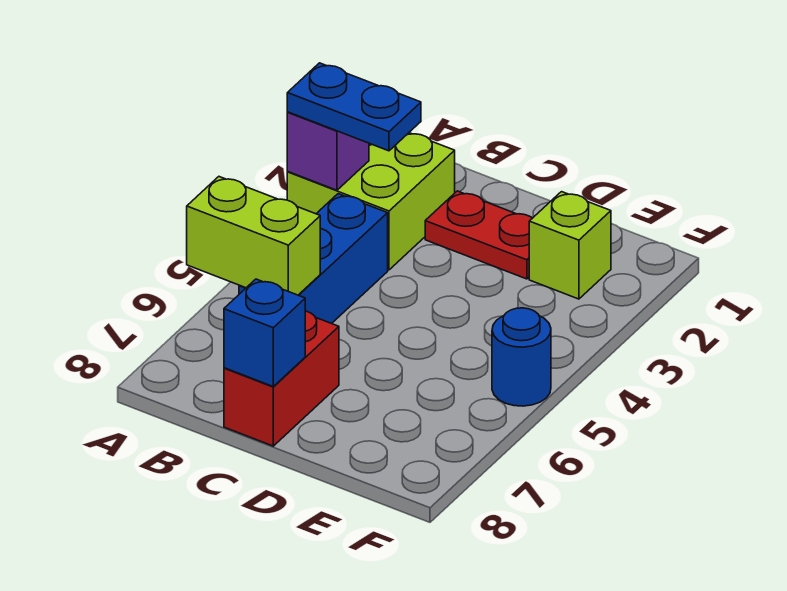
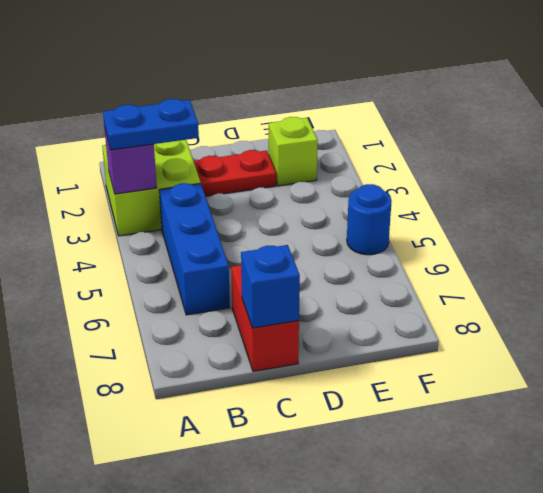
lime brick A6:B6 level 2 -> none

